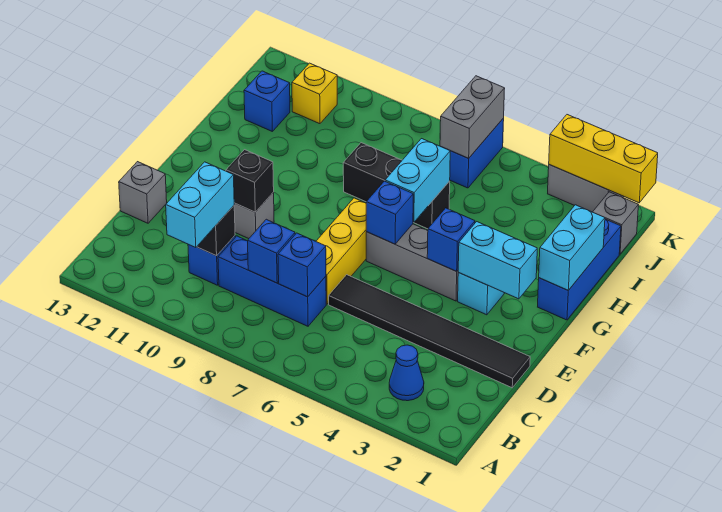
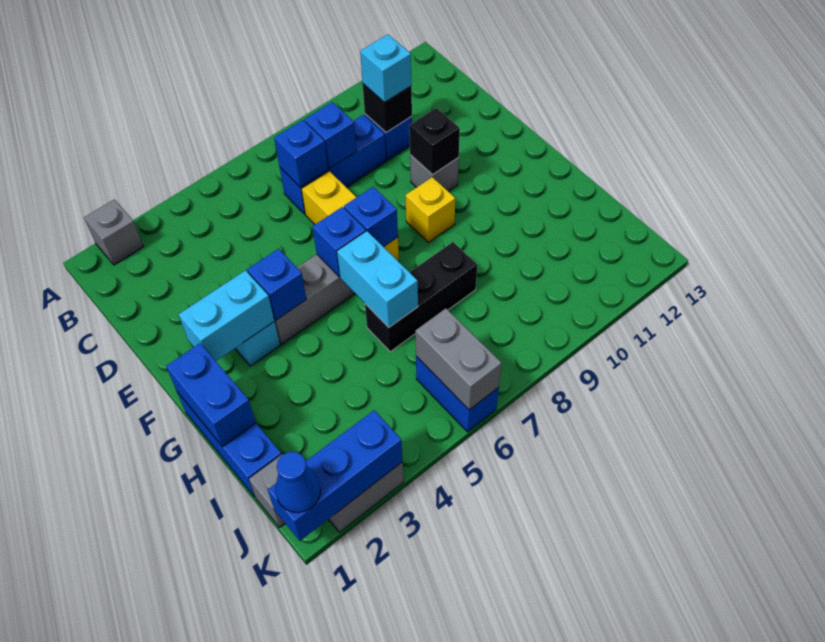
blue cone B3 level 1 -> blue cone K1 level 3
cyan brick B10:C10 level 3 -> cyan brick C10 level 3
black tile D1:D6 level 1 -> none
grey brick D13 level 1 -> grey brick A2 level 1
cyan brick G1:H1 level 2 -> blue brick G1:H1 level 2
blue brick I12 level 1 -> blue brick F7 level 2
yellow brick J11 level 1 -> yellow brick F9 level 1
yellow brick K1:K3 level 2 -> blue brick K1:K3 level 2

